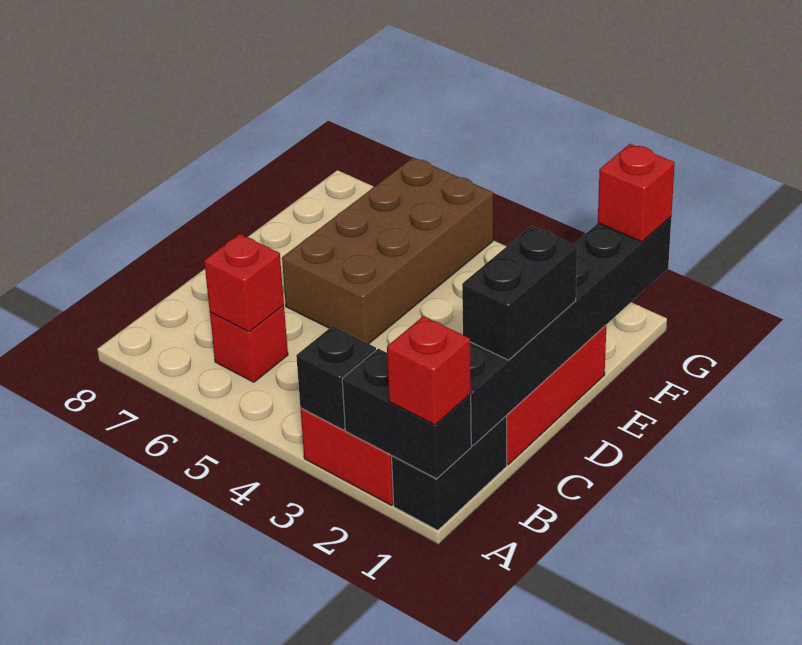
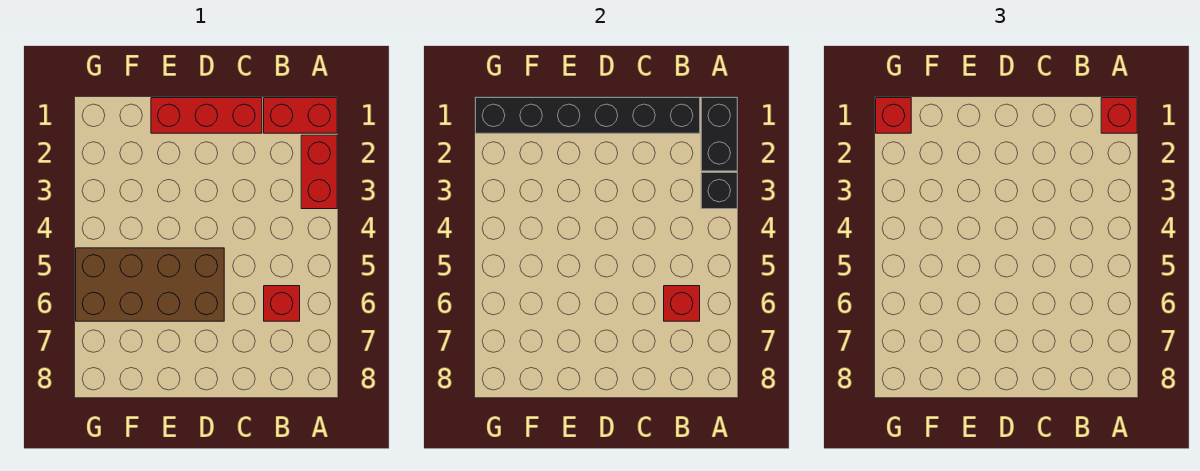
black brick A1:B1 level 1 -> red brick A1:B1 level 1
black brick C1:D1 level 3 -> none

